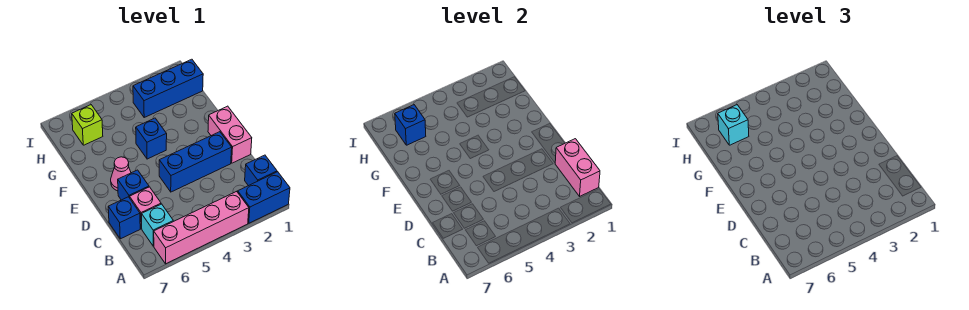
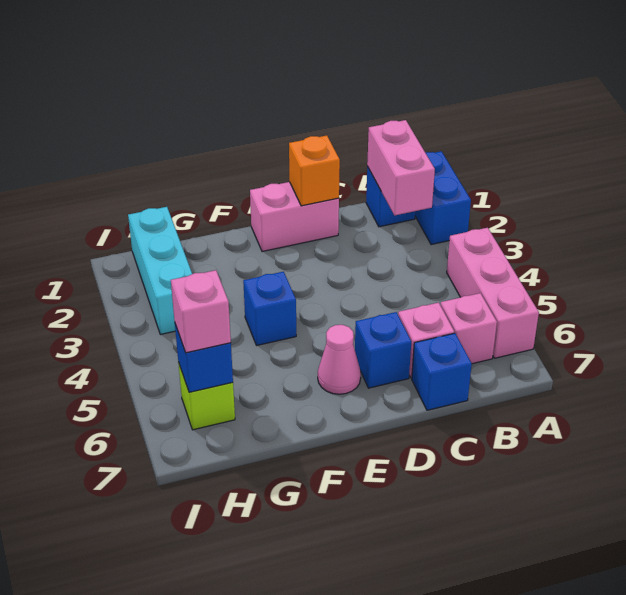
pink brick A3:A6 level 1 -> pink brick A4:A6 level 1
pink brick B1:C1 level 2 -> pink brick B1:B2 level 2
cyan brick B6 level 1 -> pink brick B6 level 1
none -> orange brick D1 level 2
blue brick D2:D4 level 1 -> none
blue brick H1:H3 level 1 -> cyan brick H1:H3 level 1
cyan brick H6 level 3 -> pink brick H6 level 3

